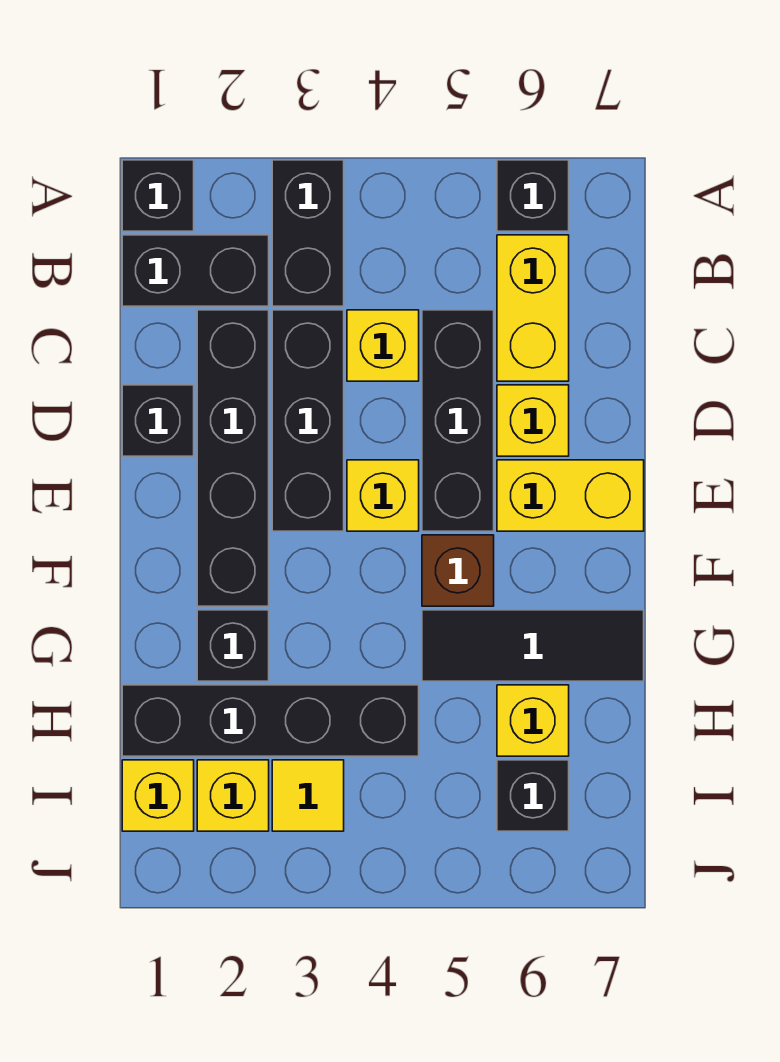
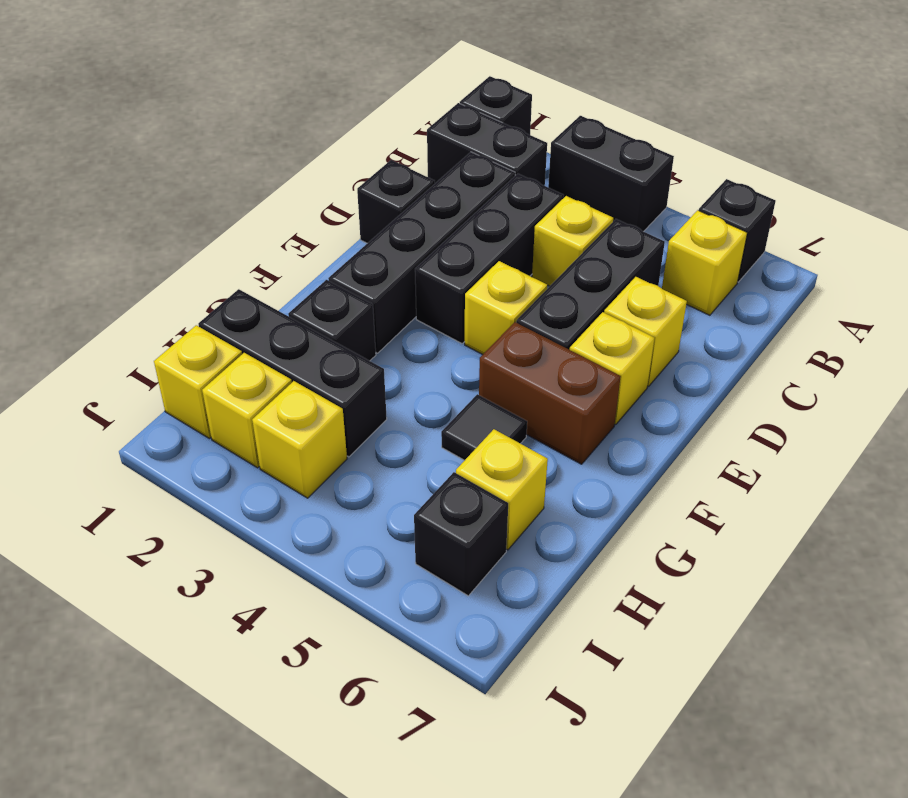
black brick A3:B3 level 1 -> black brick A3:A4 level 1
yellow brick B6:C6 level 1 -> yellow brick B6 level 1
yellow brick E6:E7 level 1 -> yellow brick E6 level 1
brown brick F5 level 1 -> brown brick F5:F6 level 1
black tile G5:G7 level 1 -> black tile G5 level 1
black brick H1:H4 level 1 -> black brick H1:H3 level 1
yellow tile I3 level 1 -> yellow brick I3 level 1

